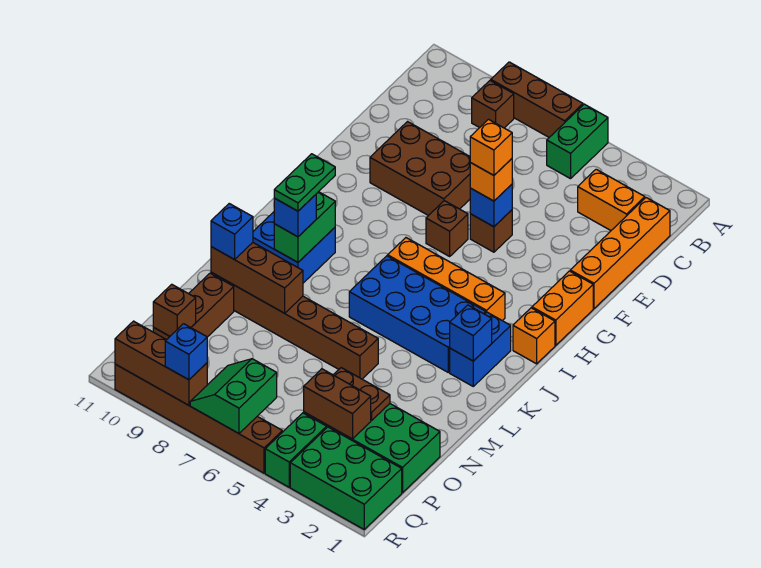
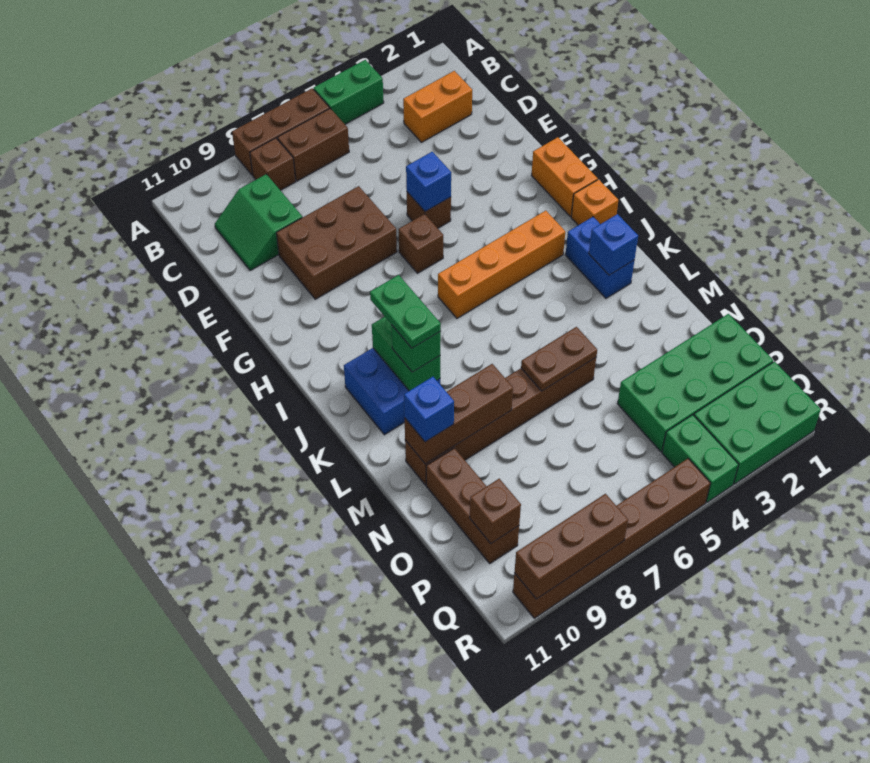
green brick A5:B5 level 1 -> green brick A4:A5 level 1
orange brick C1:F1 level 1 -> none
orange brick F5 level 3 -> none
orange brick F5 level 4 -> none
blue brick J3:K6 level 1 -> none
blue brick K9 level 3 -> green brick K9 level 3
brown plate O3:O4 level 2 -> brown plate M5:M6 level 2
brown brick P3:P4 level 2 -> brown brick B6:B7 level 1
green slope Q6:R7 level 2 top 6 -> green slope C9:D10 level 1 top 9
blue brick R8 level 3 -> none

